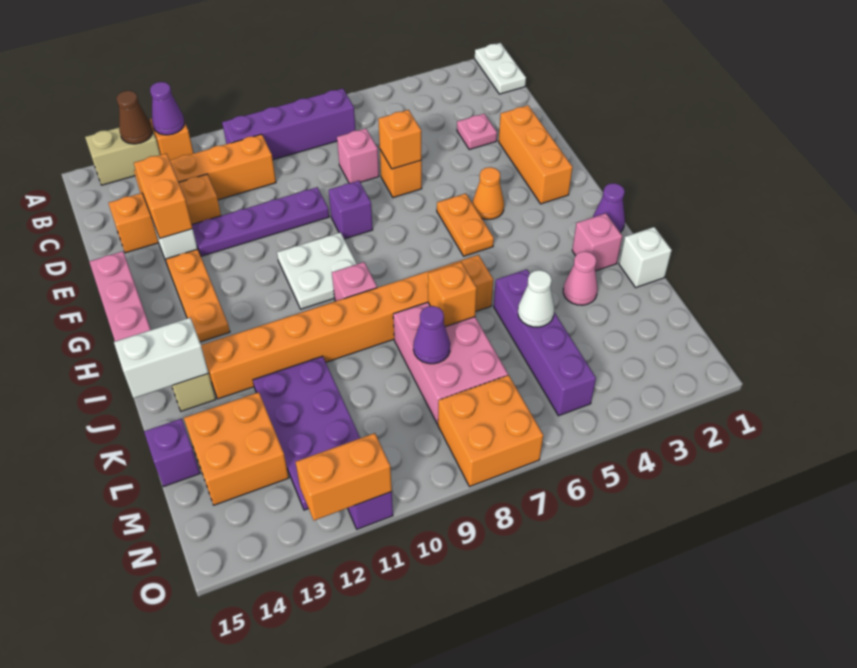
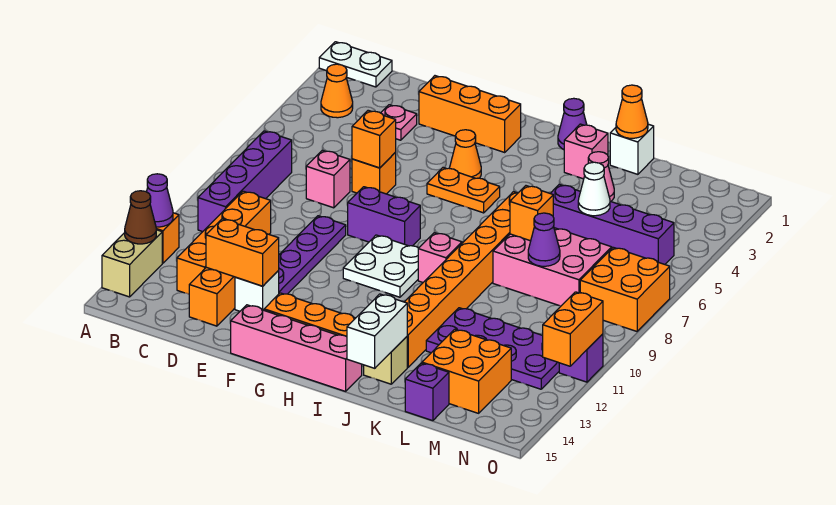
none -> orange cone B3 level 1
purple brick F8 level 1 -> purple brick F8:G8 level 1
none -> orange cone K1 level 2

